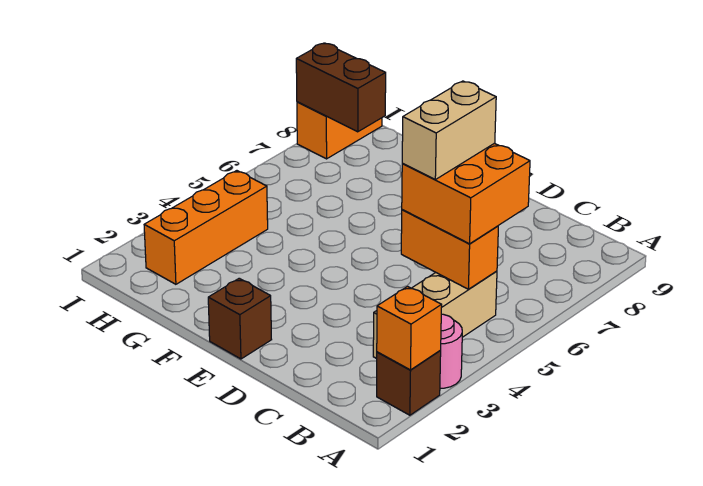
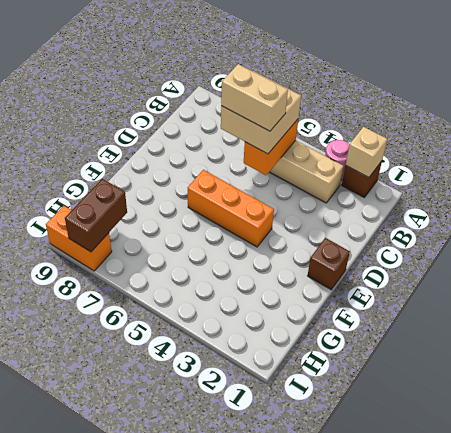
orange brick A2 level 2 -> tan brick A2 level 2
orange brick B5:C6 level 3 -> tan brick B5:C6 level 3
orange brick H2:H4 level 1 -> orange brick E4:E6 level 1

